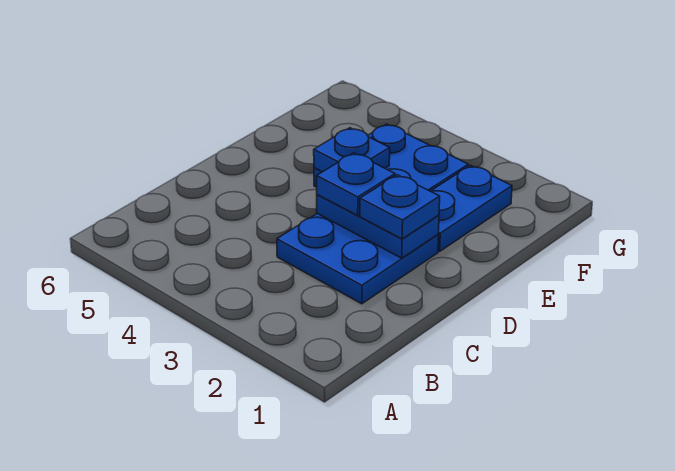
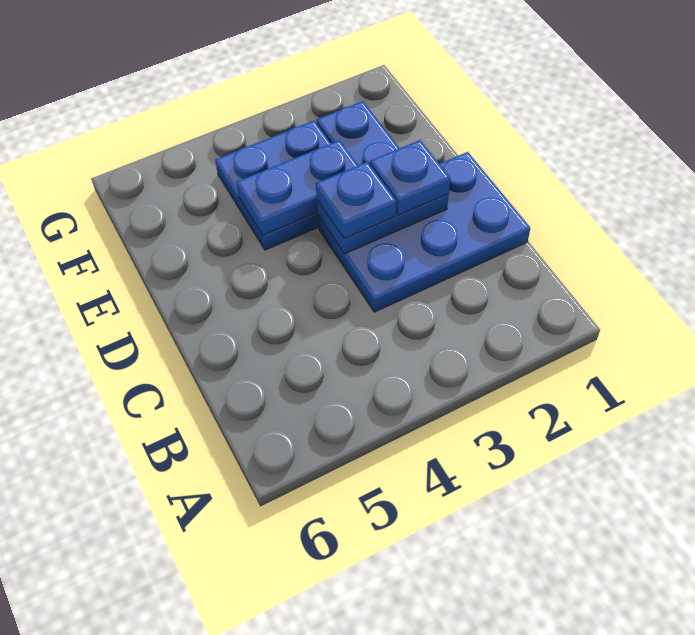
blue plate C2:D3 level 1 -> blue plate C1:D3 level 1
blue plate E4 level 2 -> blue plate E3:E4 level 2

